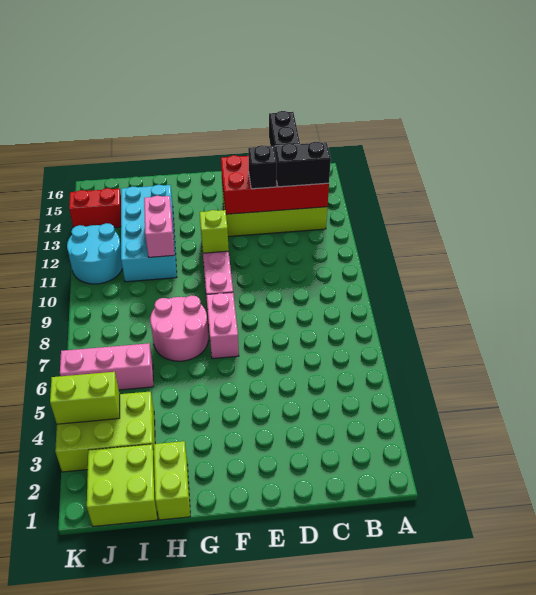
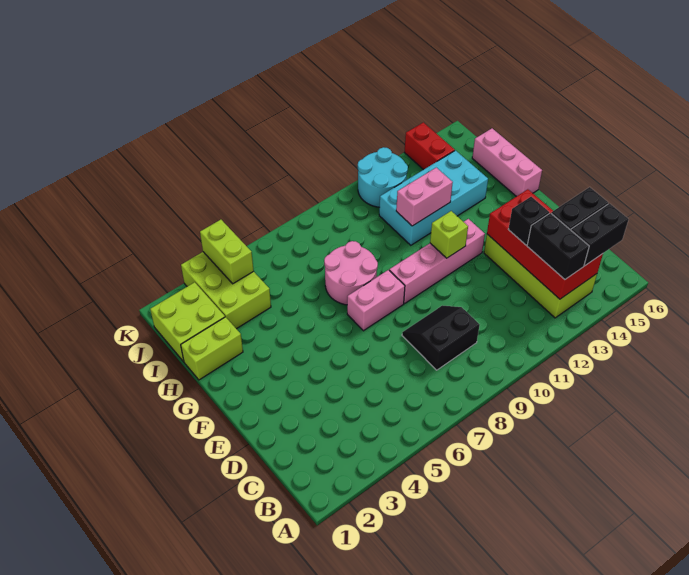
none -> black brick B14:B15 level 3
none -> black slope C8:D9 level 1 top C
pink brick I6:K6 level 1 -> pink brick G16:I16 level 1

